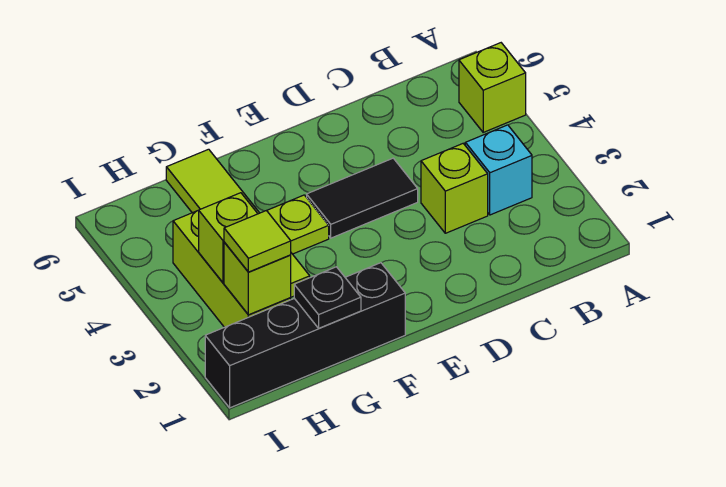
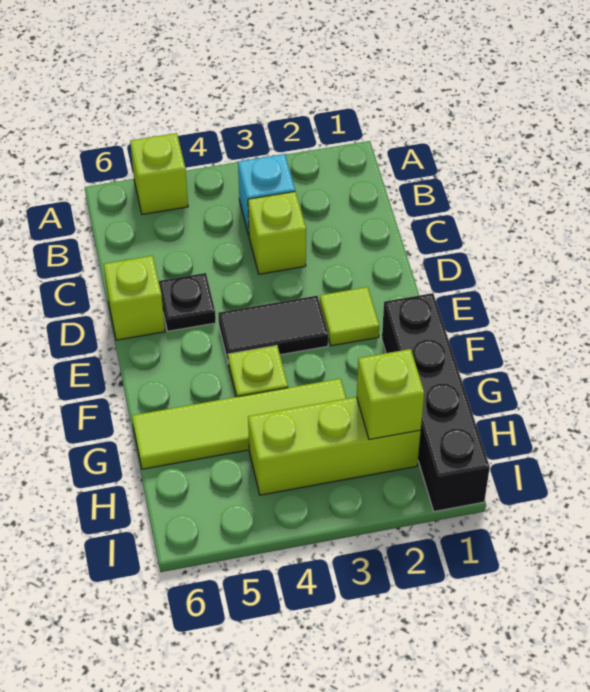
black tile D4:E4 level 1 -> black tile E3:E4 level 1
black plate G1 level 2 -> black plate D5 level 1
lime tile H2 level 3 -> lime tile E2 level 1
lime brick H3 level 2 -> lime brick D6 level 1

